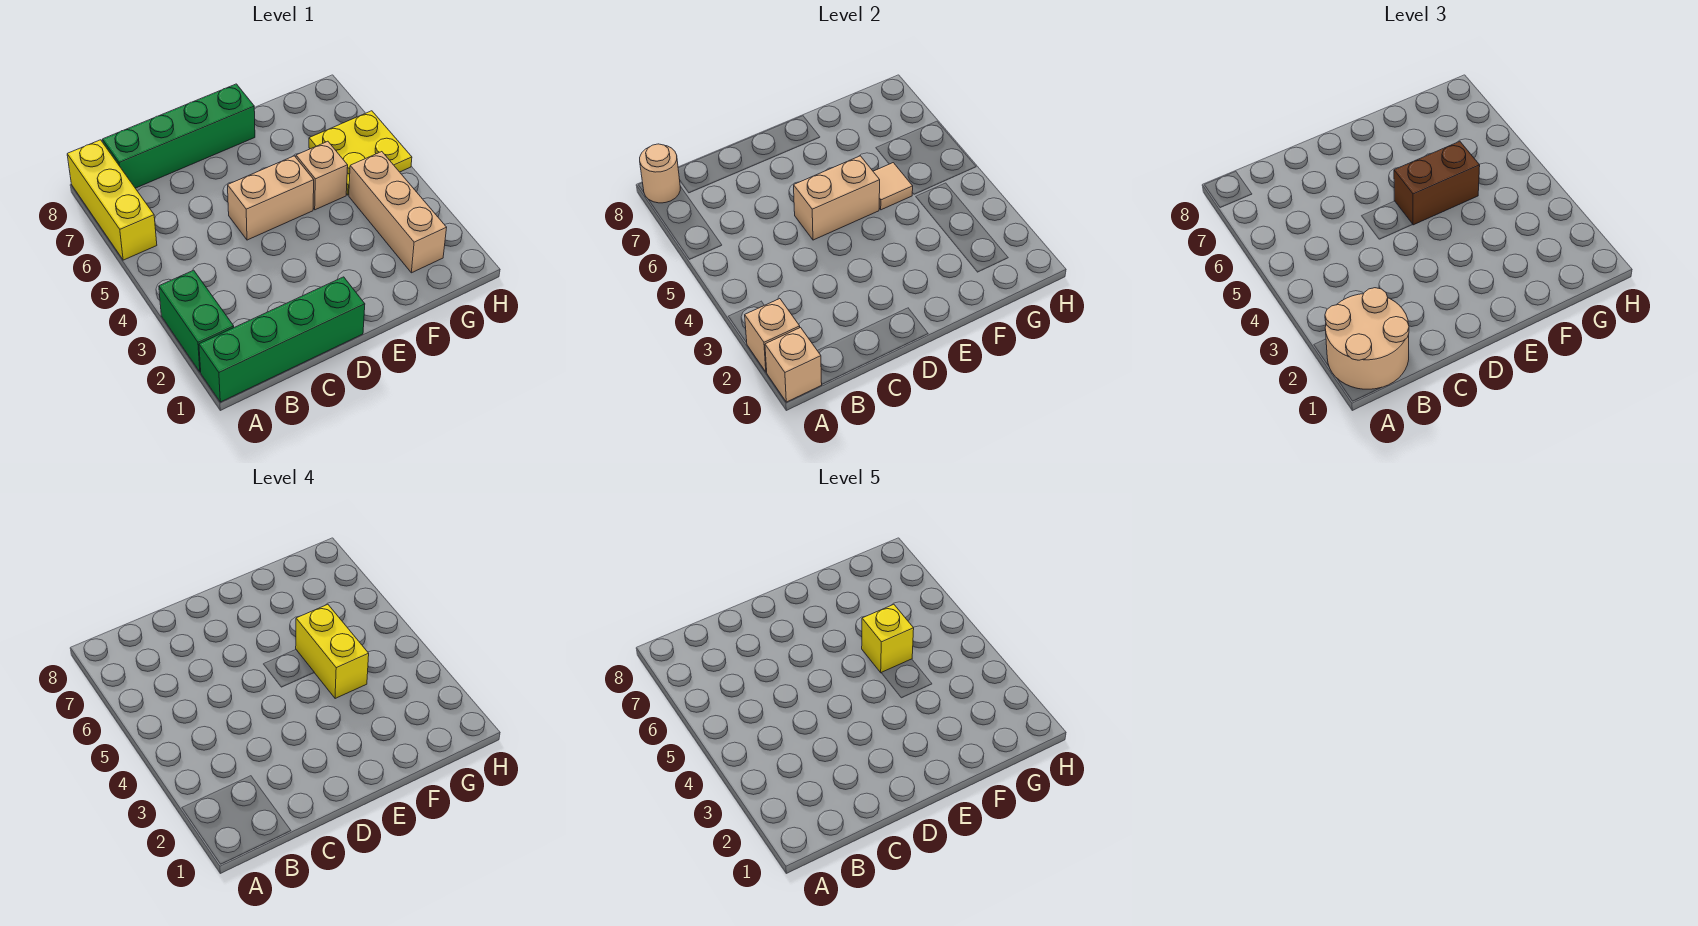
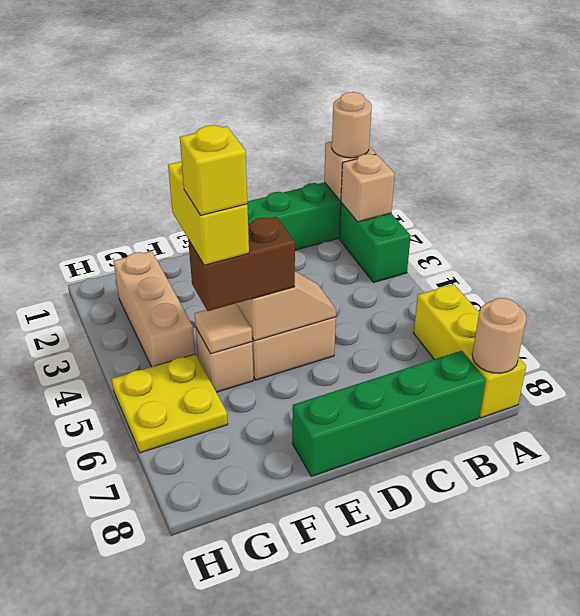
tan round brick A1:B2 level 3 -> tan round brick A1 level 3
tan brick D5:E5 level 2 -> tan slope D5:E5 level 2 top E

